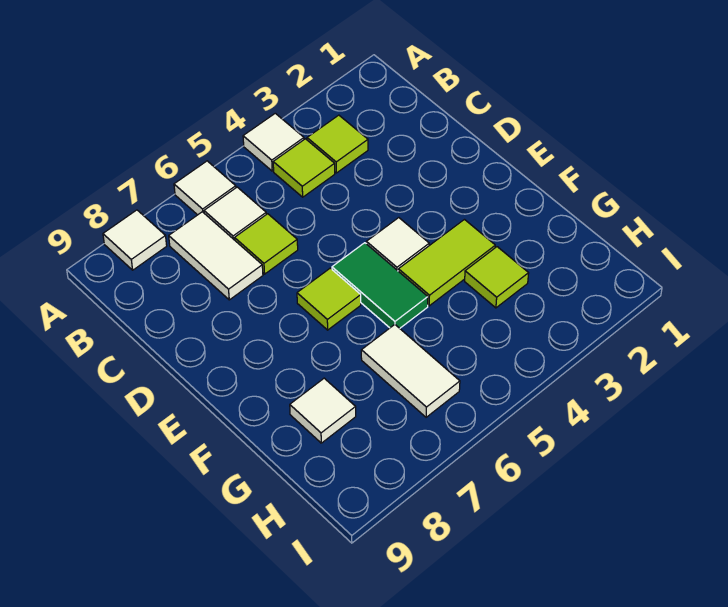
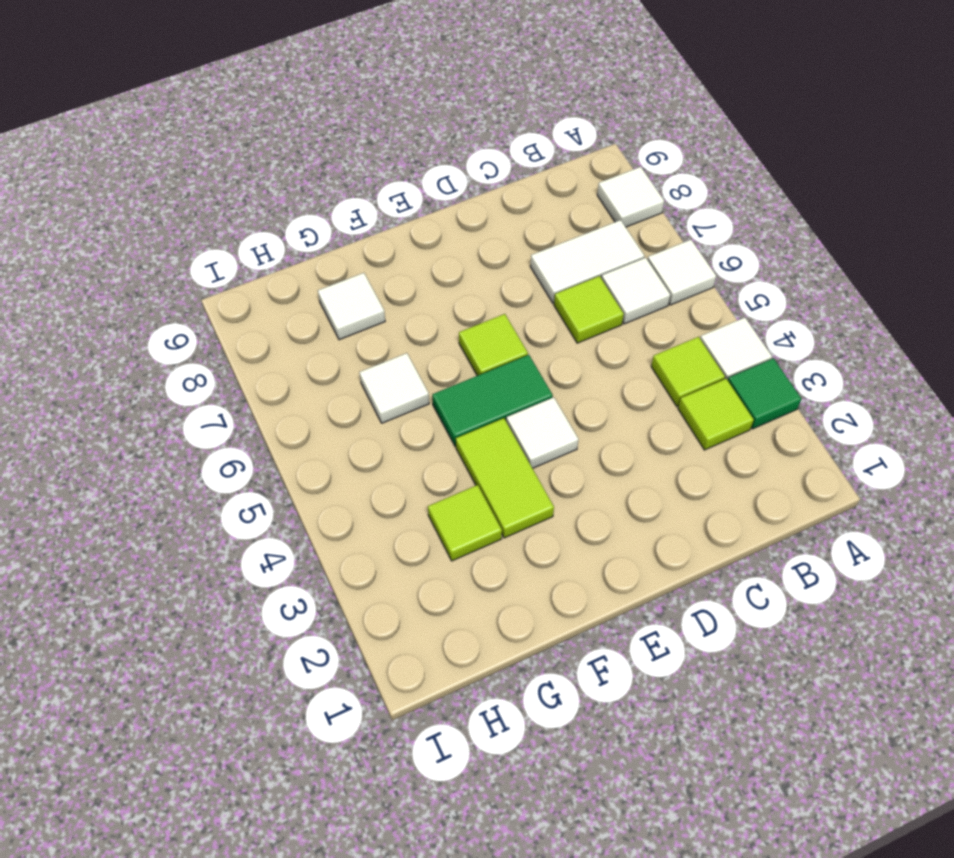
none -> green tile A3 level 1
white tile G6:H6 level 1 -> white tile G6 level 1

